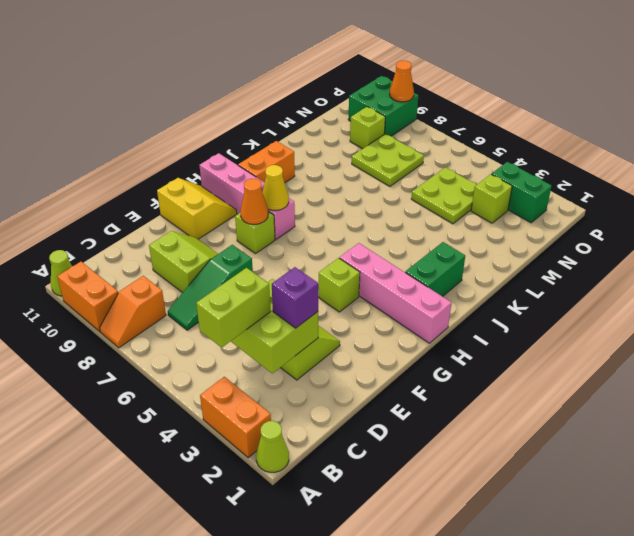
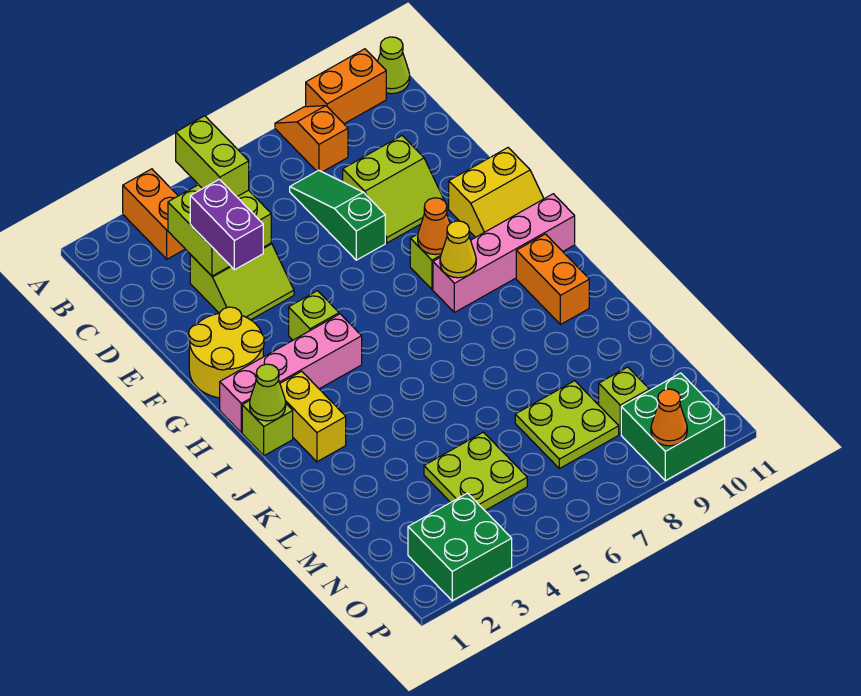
lime cone A1 level 1 -> lime cone I1 level 2
orange brick A2:A3 level 1 -> orange brick A3:B3 level 1
purple brick D3 level 3 -> purple brick D3:E3 level 3
none -> yellow round brick F1:G2 level 1
green brick I2:J2 level 1 -> yellow brick I2:J2 level 1
lime brick N3 level 1 -> lime brick I1 level 1
green brick O2:O3 level 1 -> green brick O2:P3 level 1

